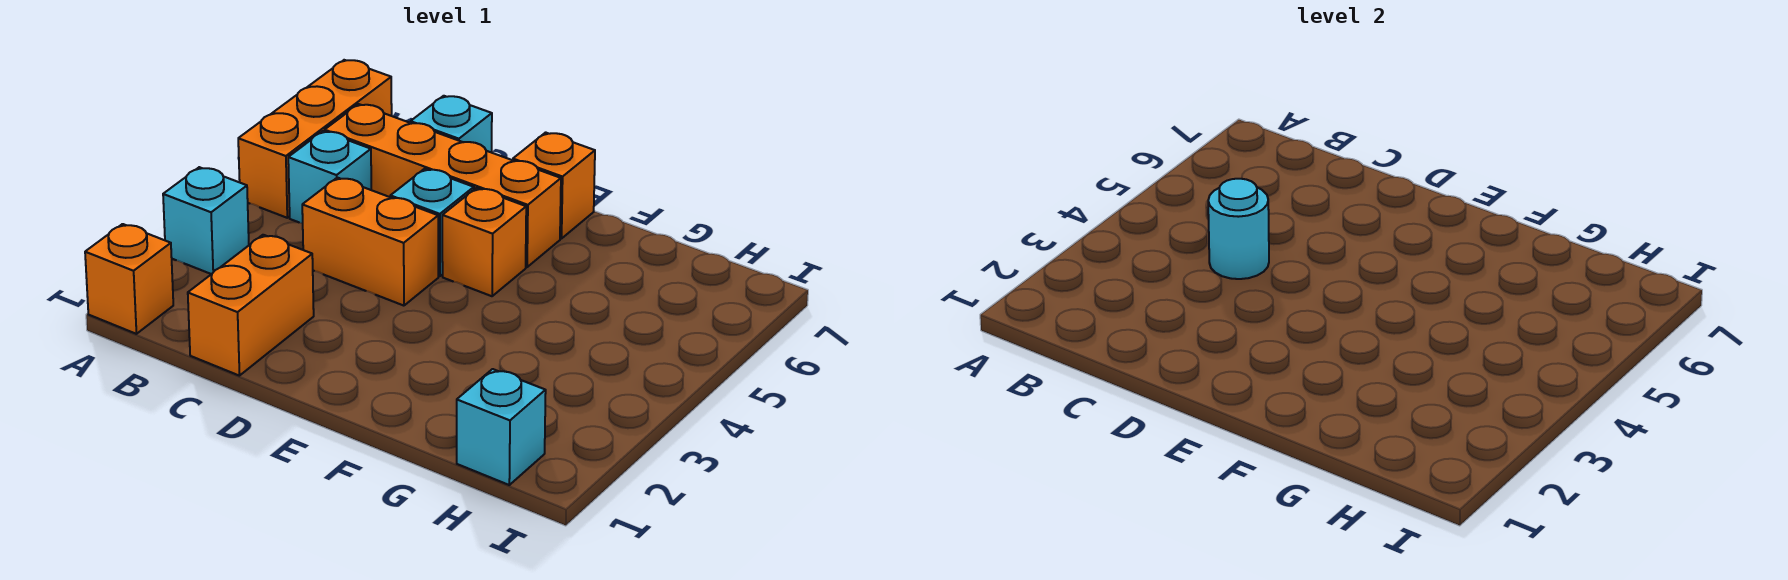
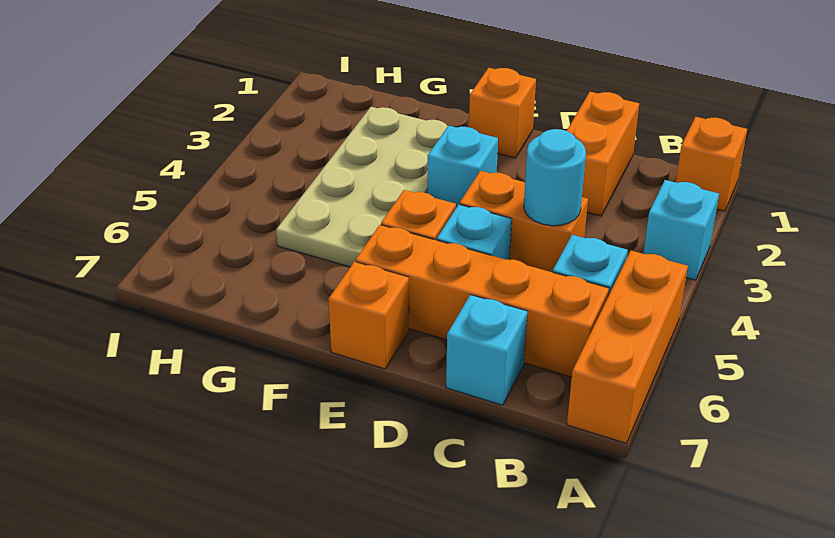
none -> orange brick E1 level 1
none -> tan plate F2:G5 level 1
cyan brick H1 level 1 -> cyan brick E3 level 1

